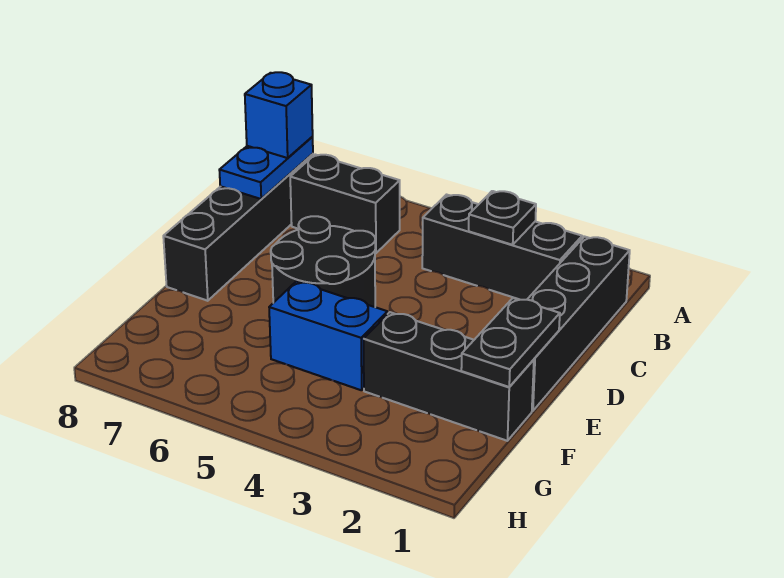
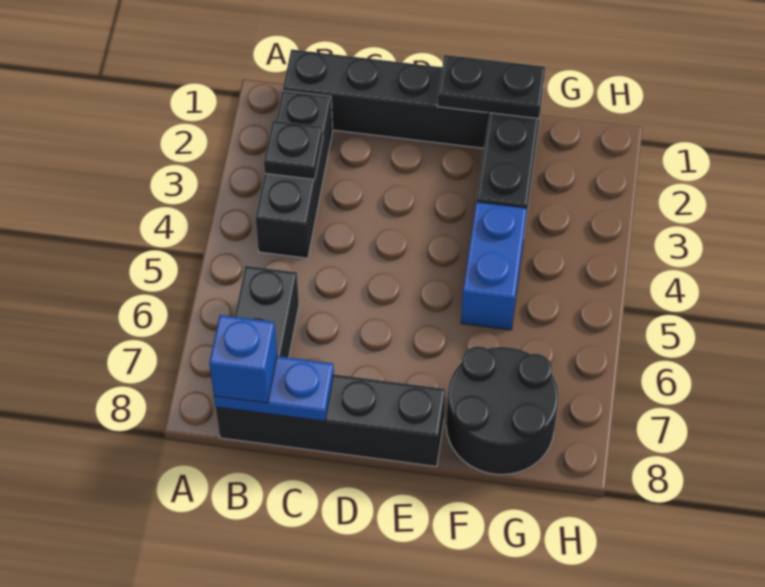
black round brick D5:E6 level 1 -> black round brick F7:G8 level 1

